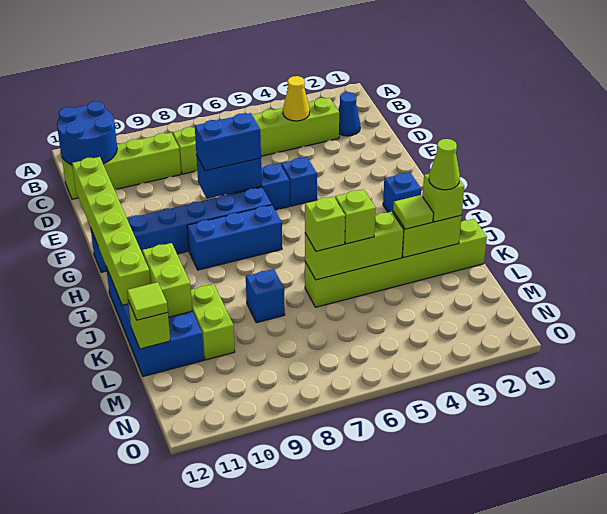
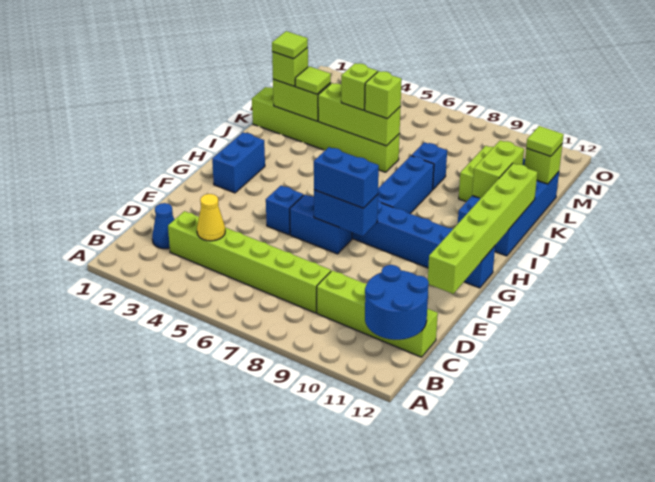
blue brick H2 level 1 -> blue brick G2:H2 level 1
blue brick H7:H9 level 1 -> blue brick H8:J8 level 1
lime cone K2 level 4 -> lime tile K2 level 4

